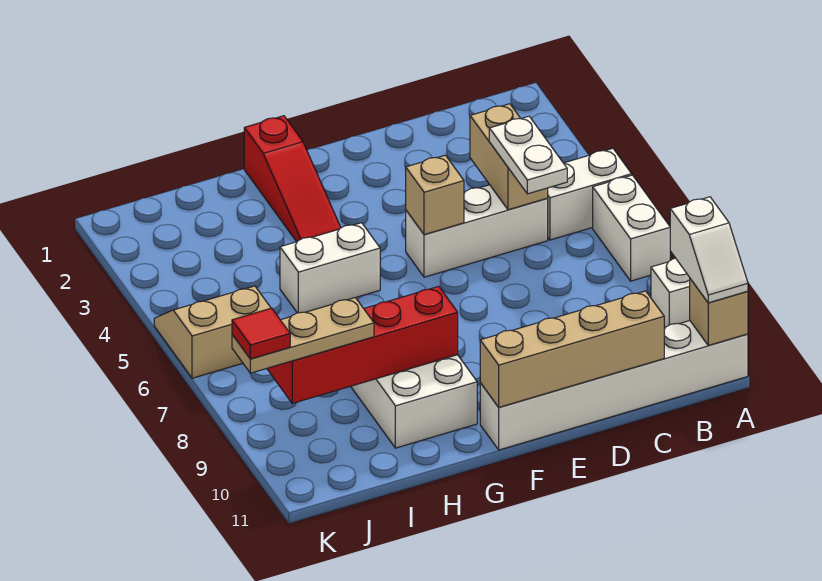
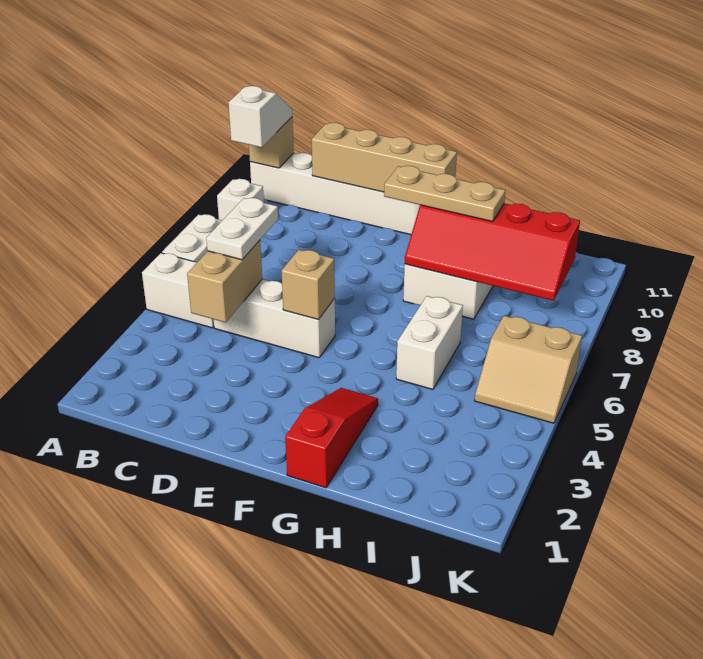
white brick G5:H5 level 1 -> white brick H5:H6 level 1
tan plate I9:K9 level 3 -> tan plate F9:H9 level 3
red tile K9 level 4 -> none

